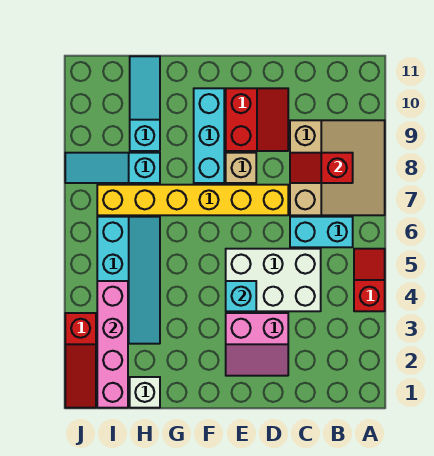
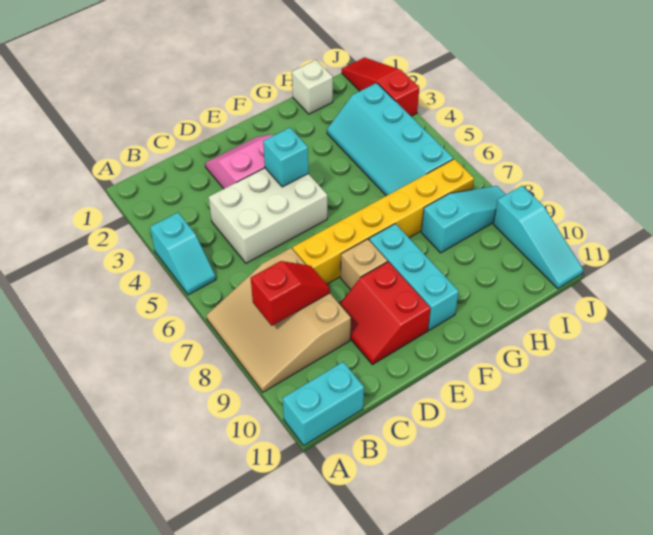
red slope A4:A5 level 1 top 4 -> cyan slope A4:A5 level 1 top 4
cyan brick B6:C6 level 1 -> cyan brick A11:B11 level 1
cyan slope H9:H11 level 1 top 9 -> cyan slope J9:J11 level 1 top 9
pink brick I1:I4 level 2 -> none

